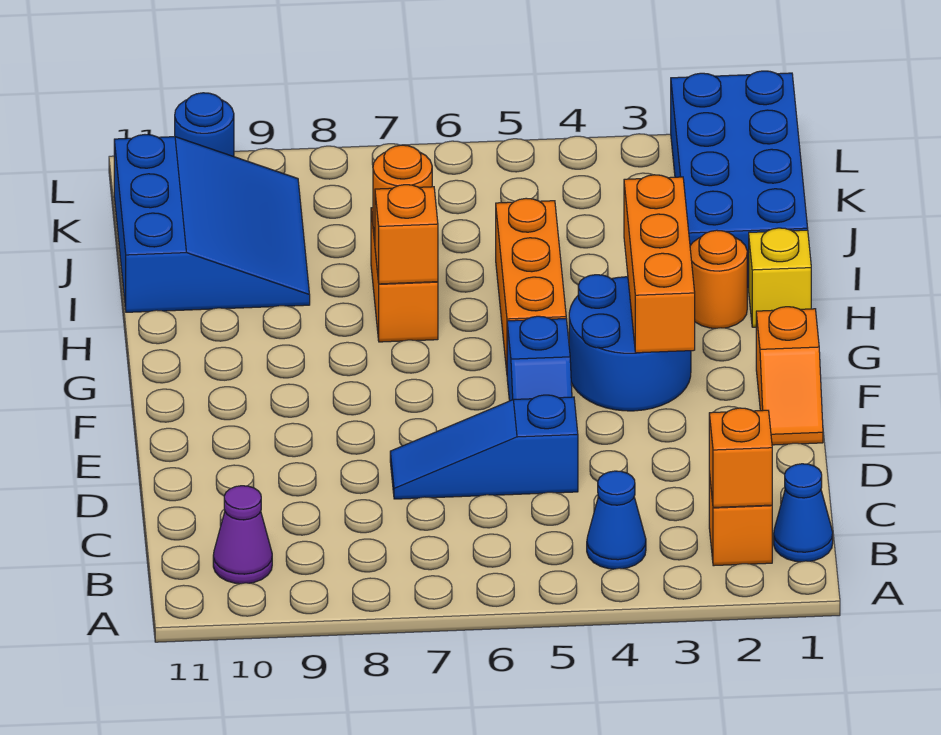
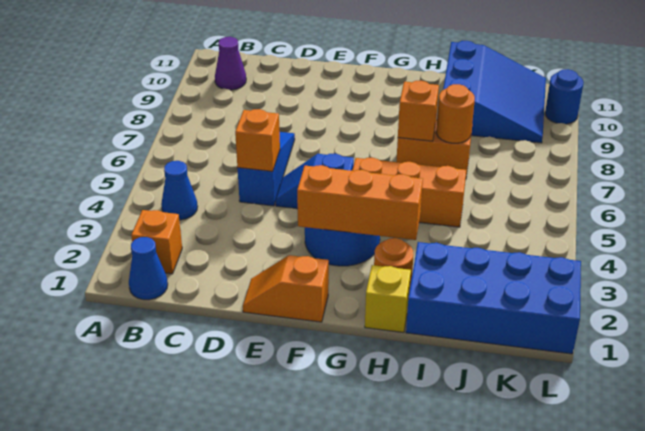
orange brick B2 level 2 -> orange brick D5 level 2
blue slope I9:K11 level 1 top 11 -> blue slope I9:K11 level 1 top I

